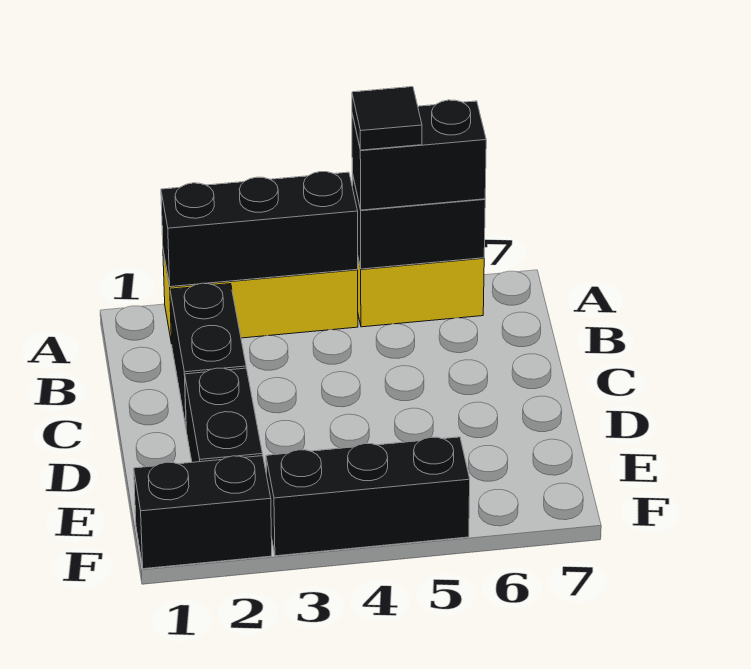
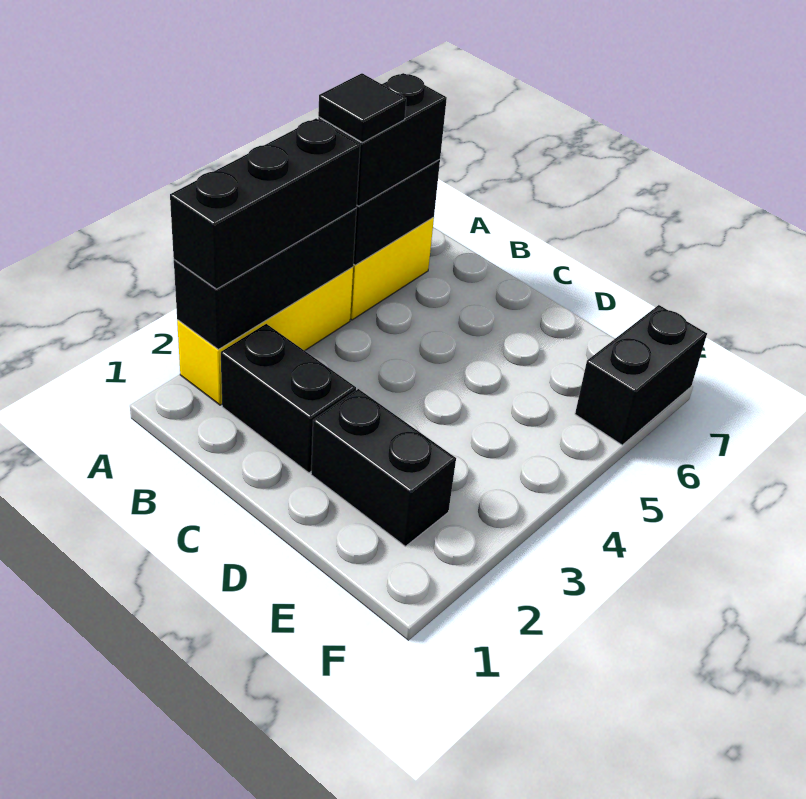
black brick F1:F2 level 1 -> black brick F6:F7 level 1
black brick F3:F5 level 1 -> black brick A2:A4 level 3

